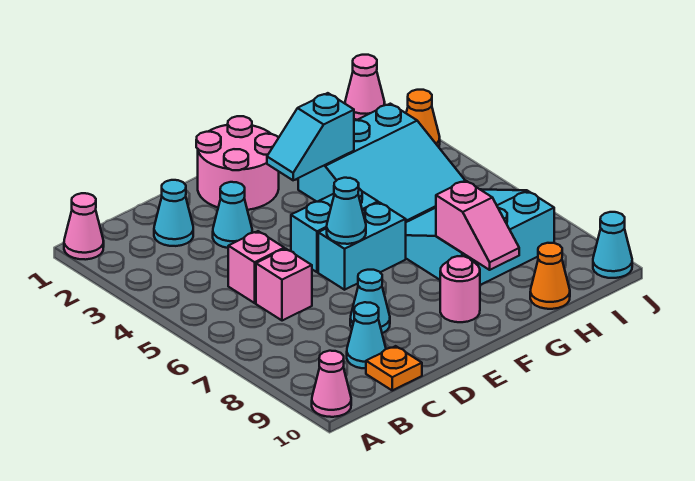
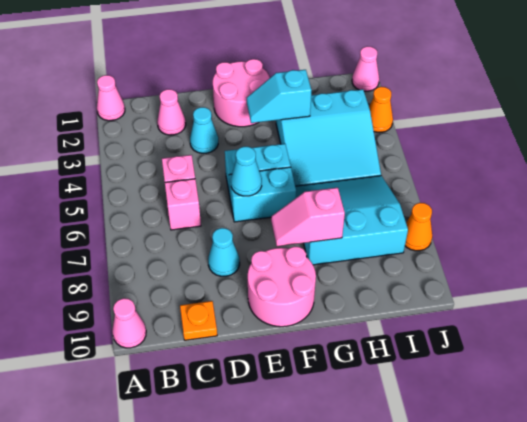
cyan cone C2 level 1 -> pink cone C2 level 1
cyan cone C9 level 1 -> none
pink round brick F9 level 1 -> pink round brick E9:F10 level 1
pink slope G8:G9 level 2 top 8 -> pink slope F8:G8 level 2 top G
orange cone H10 level 1 -> orange cone J8 level 1
cyan cone J10 level 1 -> none

